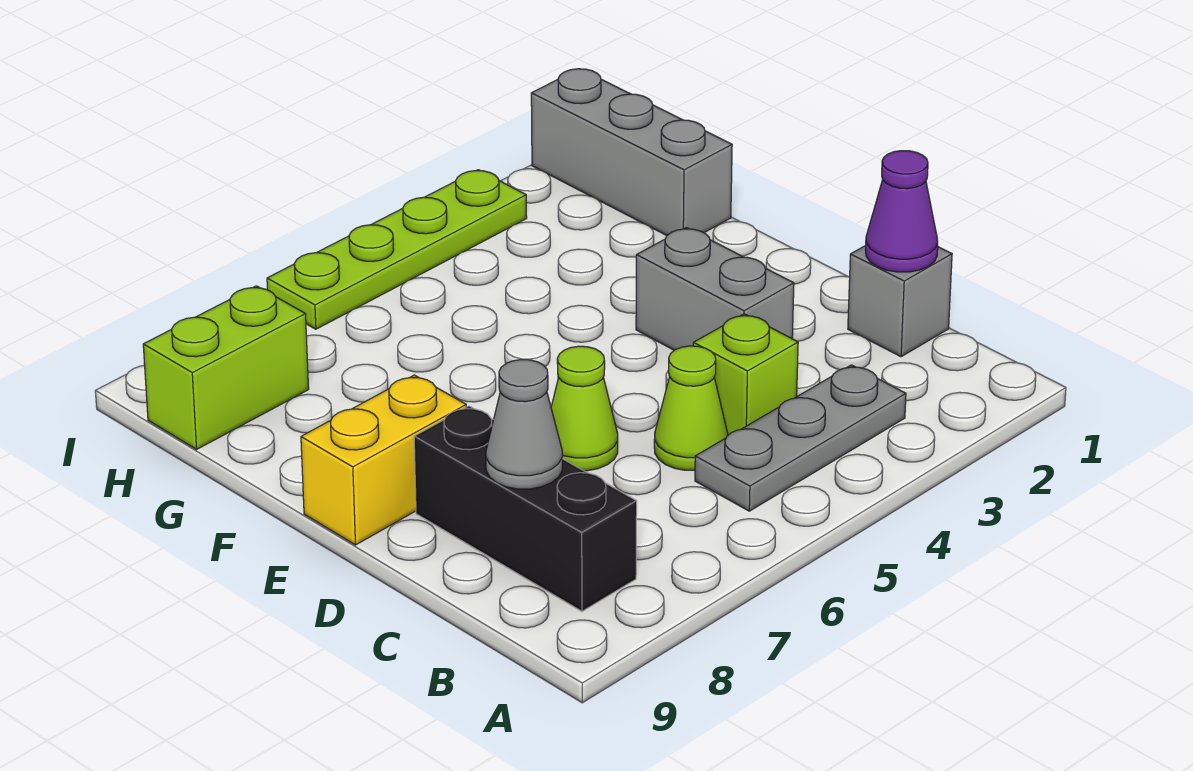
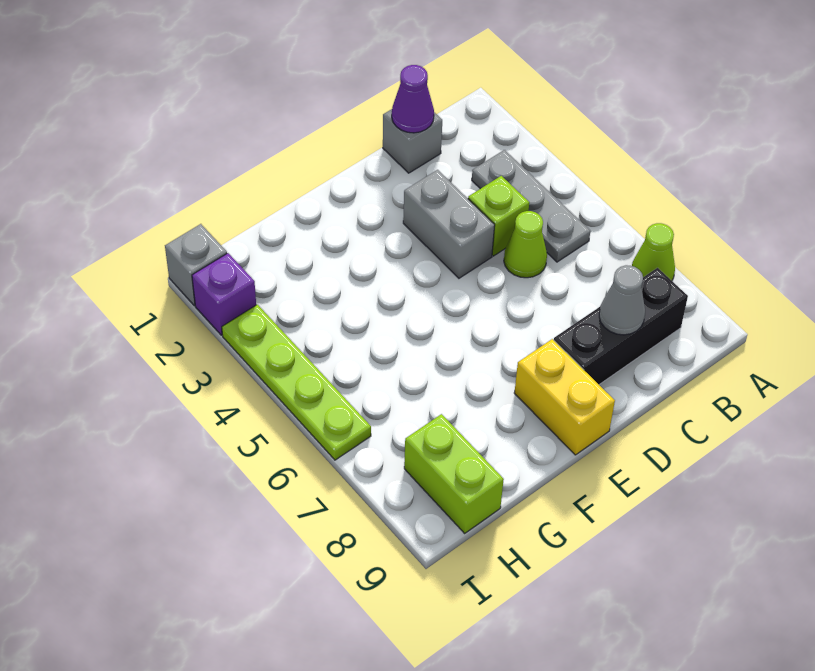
grey brick D3:E3 level 1 -> grey brick D3:D4 level 1
lime cone D6 level 1 -> lime cone A7 level 1
grey brick G1:I1 level 1 -> grey brick I1 level 1
none -> purple brick I2 level 1

